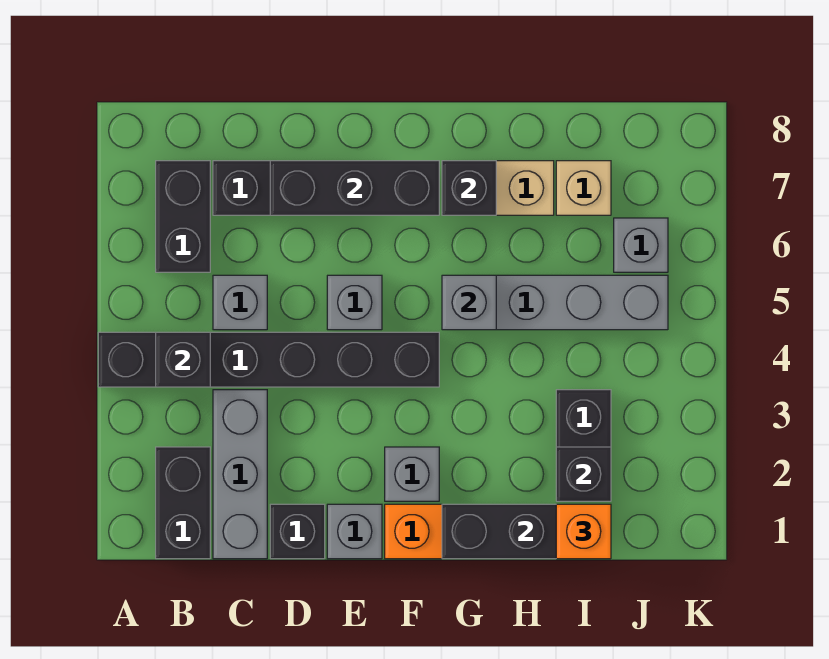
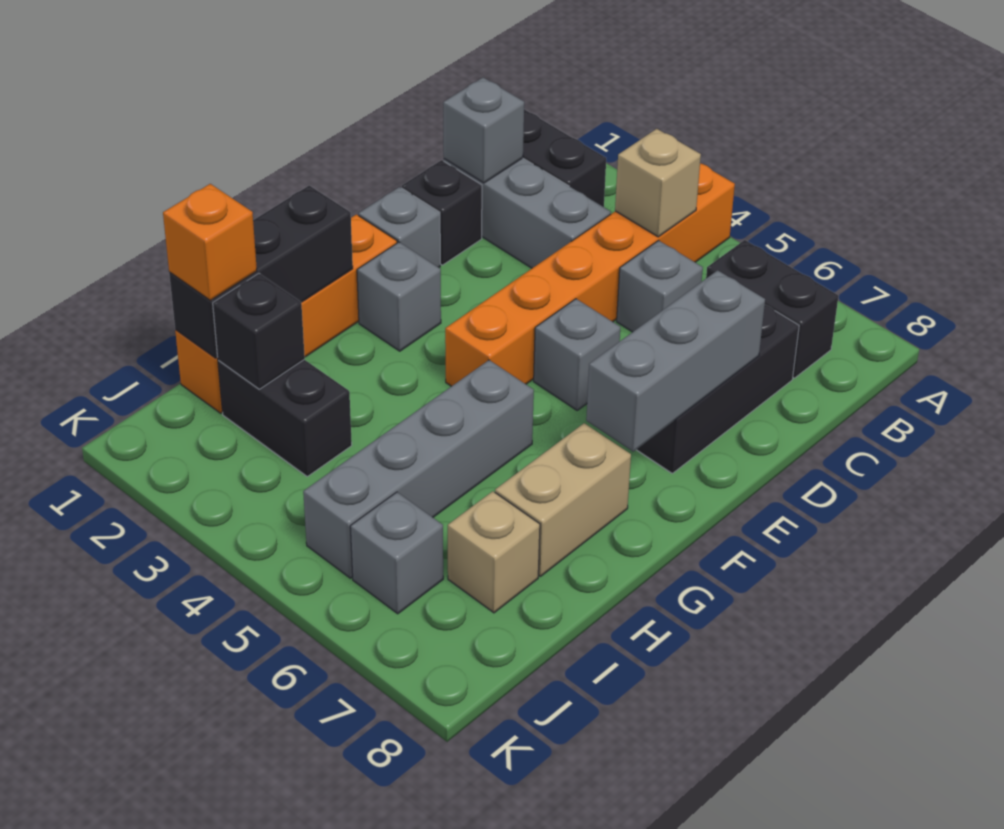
black brick A4:F4 level 1 -> orange brick A4:F4 level 1
black brick B4 level 2 -> tan brick B4 level 2
black brick D7:F7 level 2 -> grey brick D7:F7 level 2
grey brick G5 level 2 -> grey brick C1 level 2
black brick G7 level 2 -> none

